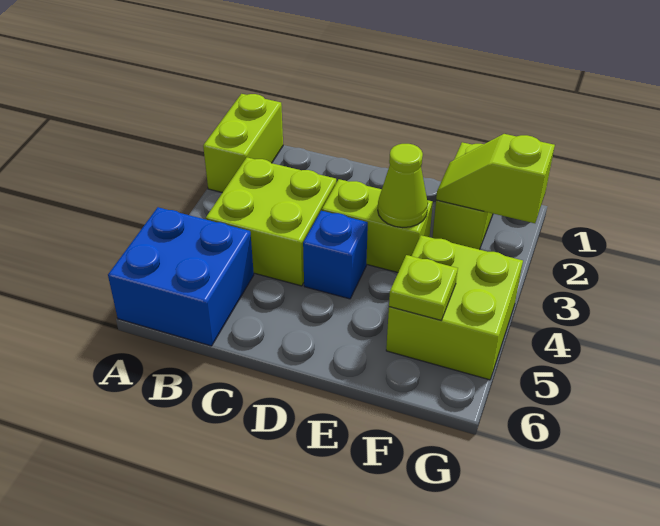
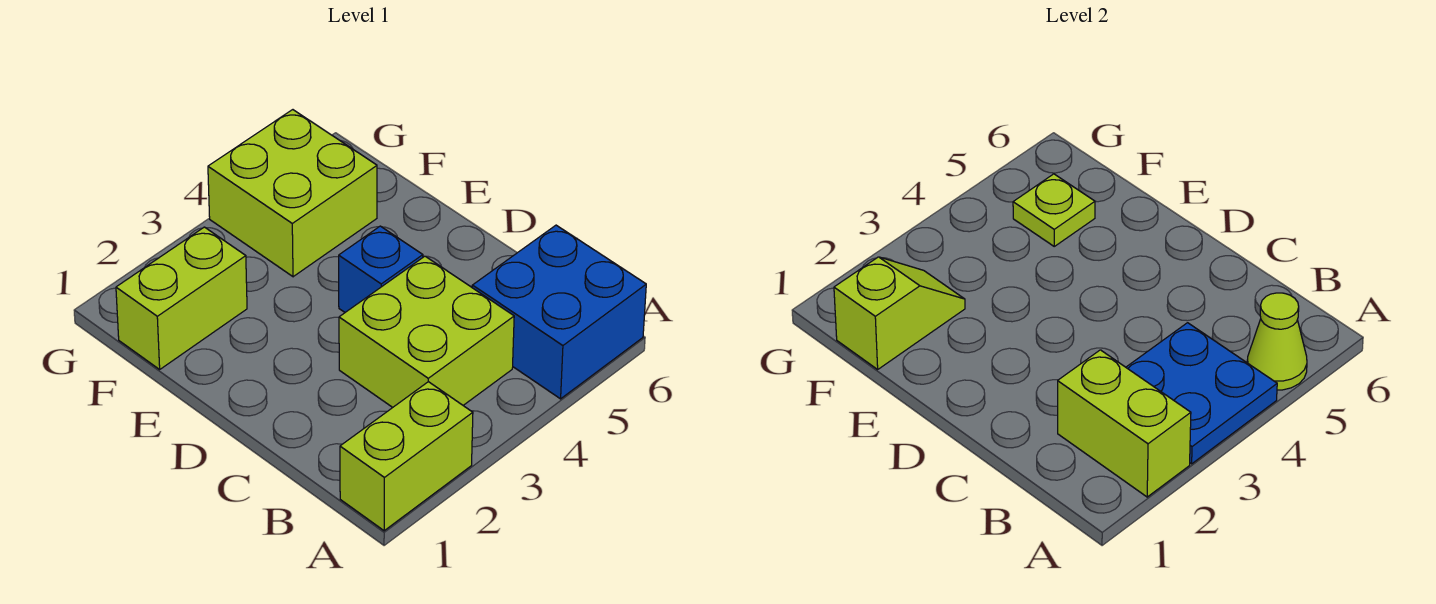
none -> blue plate A3:B4 level 2
lime brick D3:E3 level 1 -> lime brick A2:B2 level 2
lime cone E3 level 2 -> lime cone A5 level 2
lime slope F2:G2 level 2 top G -> lime slope F1:F2 level 2 top 1

